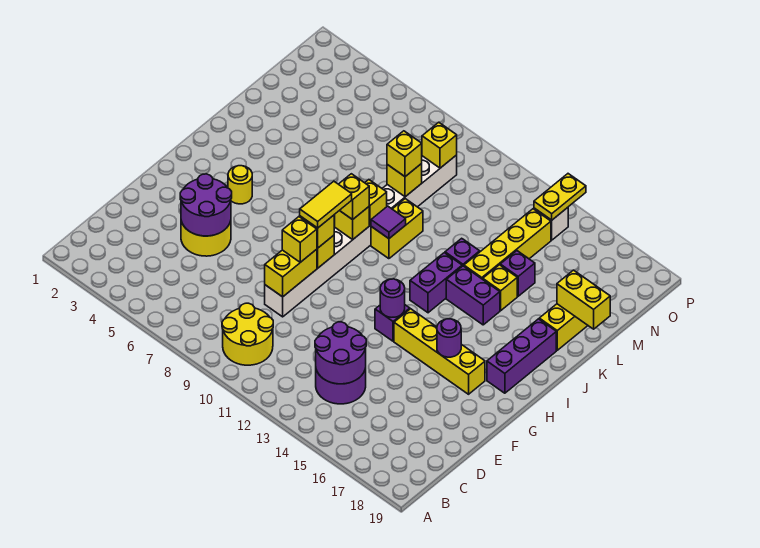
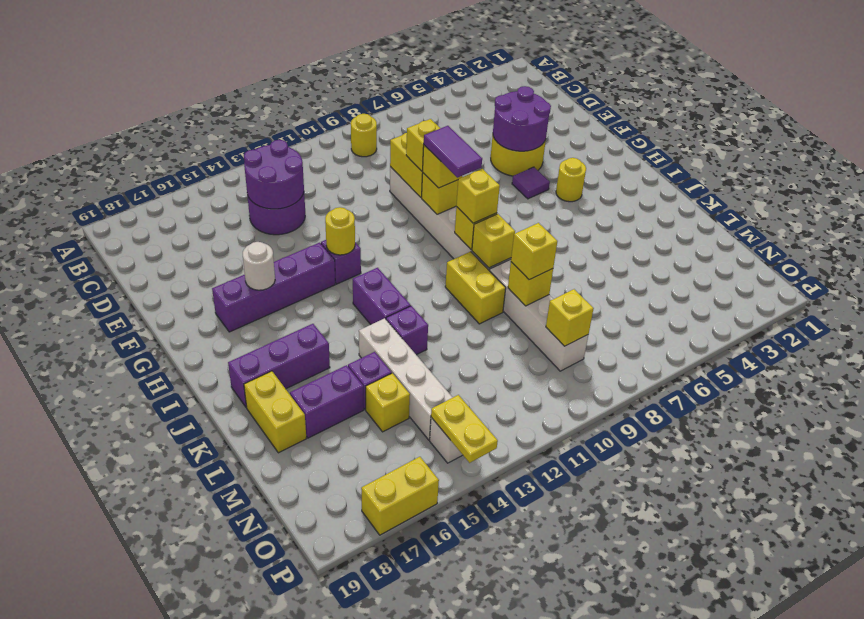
yellow round brick B9:C10 level 1 -> yellow round brick B9 level 1
yellow tile G9:H9 level 4 -> purple tile G9:H9 level 4
purple round brick G13 level 2 -> yellow round brick G13 level 2
yellow brick G14:G17 level 1 -> purple brick G14:G17 level 1
purple round brick G16 level 2 -> white round brick G16 level 2
purple brick H18:J18 level 1 -> purple brick J16:J18 level 1
purple tile J10 level 2 -> purple tile G5 level 1
purple brick J14:J15 level 1 -> purple brick L16:L17 level 1
yellow brick K14:N14 level 1 -> white brick K14:N14 level 1
yellow brick K15 level 1 -> yellow brick M15 level 1
yellow brick L18:L19 level 2 -> yellow brick P16:P17 level 1

